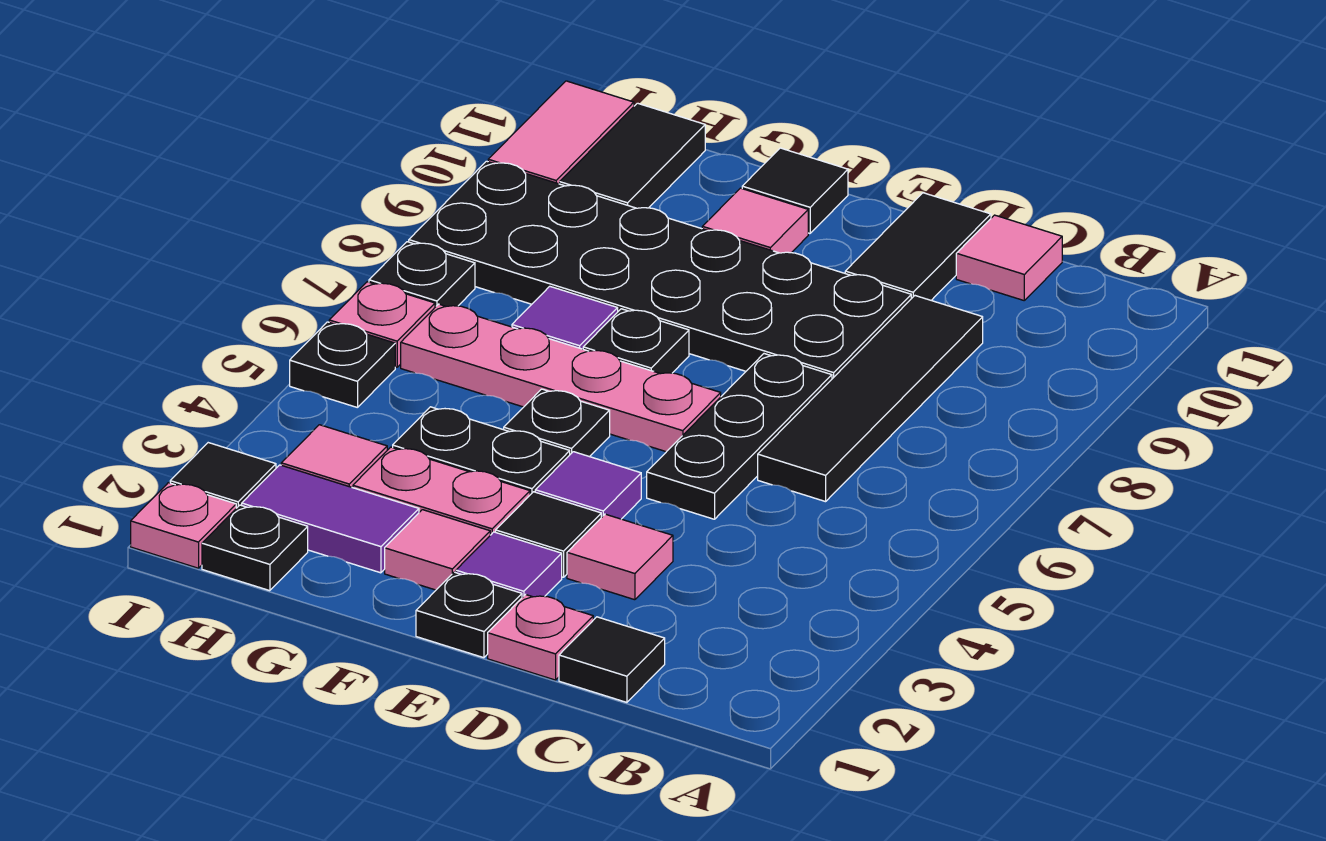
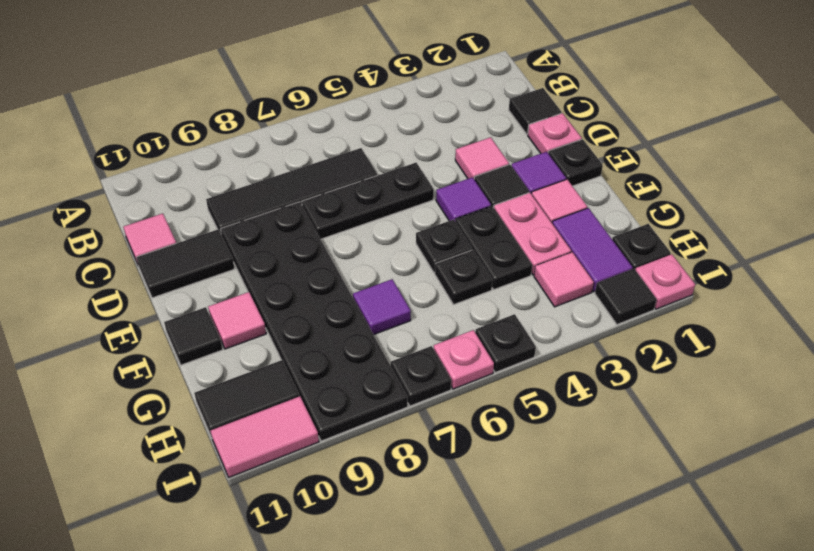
pink plate E6:H6 level 1 -> none
black plate F7 level 1 -> black plate G5 level 1

